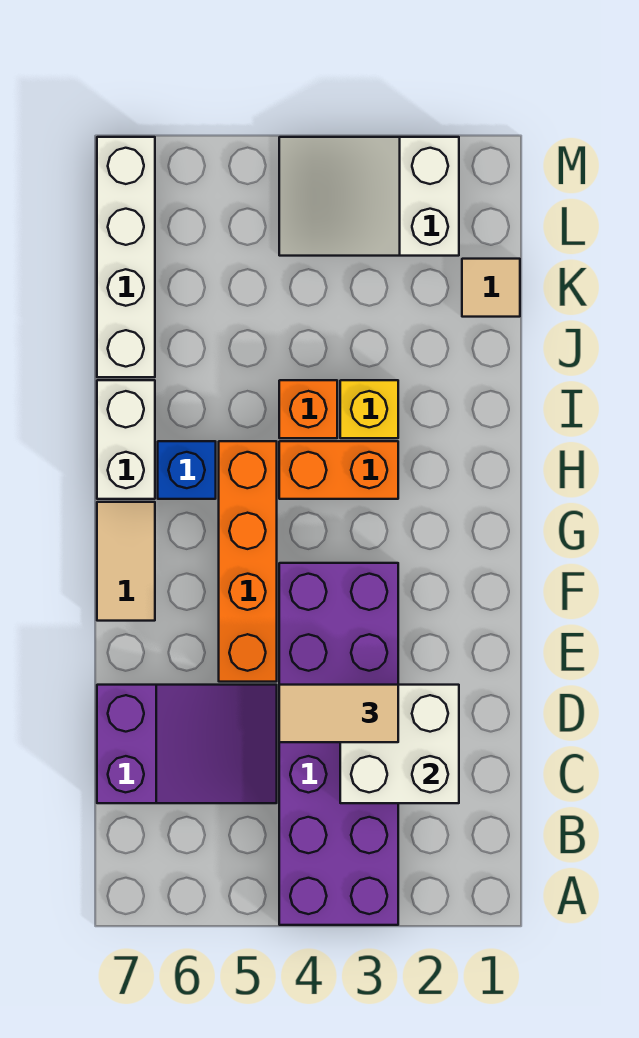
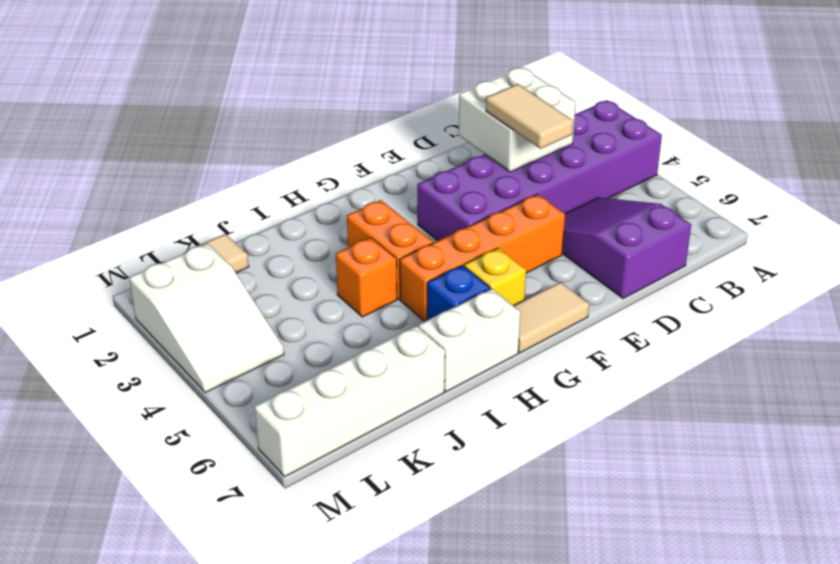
yellow brick I3 level 1 -> yellow brick G6 level 1

